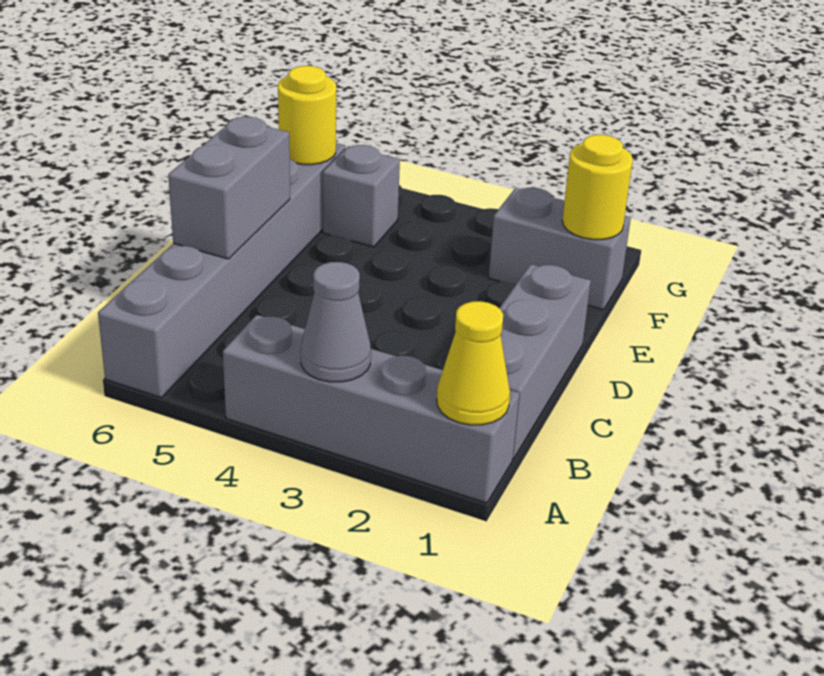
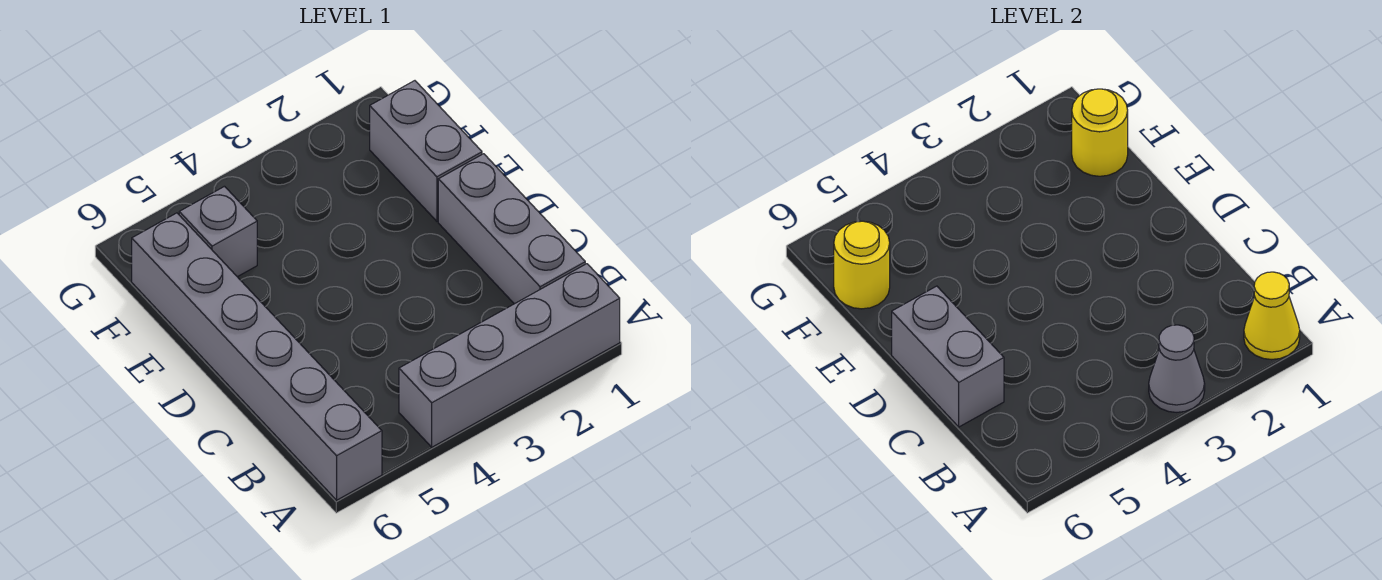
grey brick F1:F2 level 1 -> grey brick E1:F1 level 1

